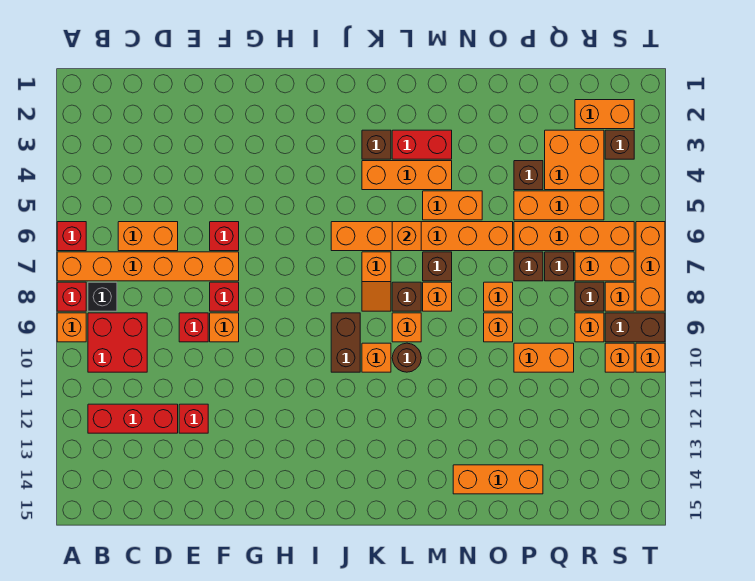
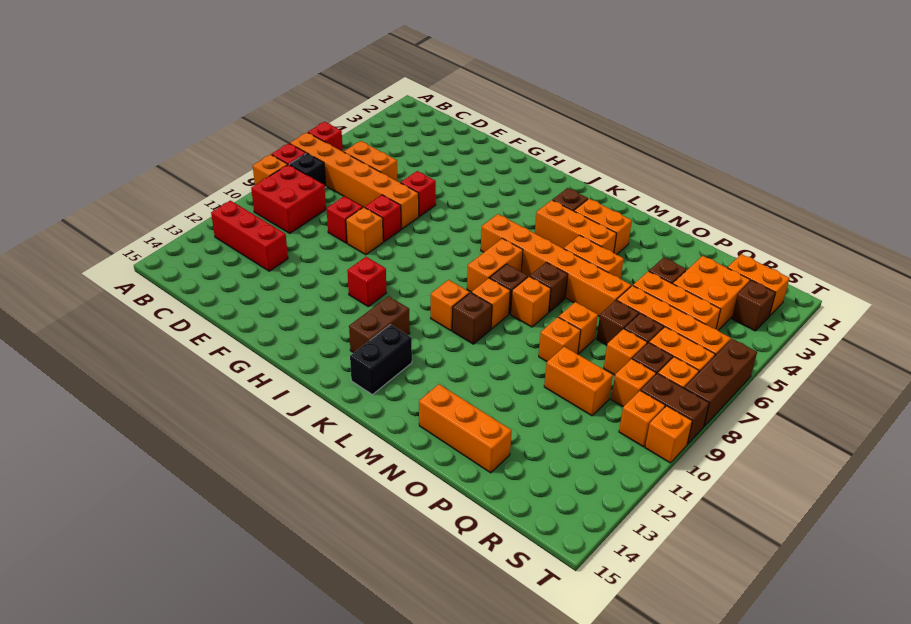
red brick E12 level 1 -> red brick H11 level 1
brown brick J9:J10 level 1 -> brown brick J12:J13 level 1
orange slope K7:K8 level 1 top 7 -> orange brick K7:K8 level 1
none -> black brick K13:K14 level 1
red brick L3:M3 level 1 -> orange brick L3:M3 level 1
orange brick L6 level 2 -> orange brick Q8 level 1
brown round brick L10 level 1 -> brown brick L10 level 1
orange brick T6:T8 level 1 -> brown brick T6:T8 level 1

